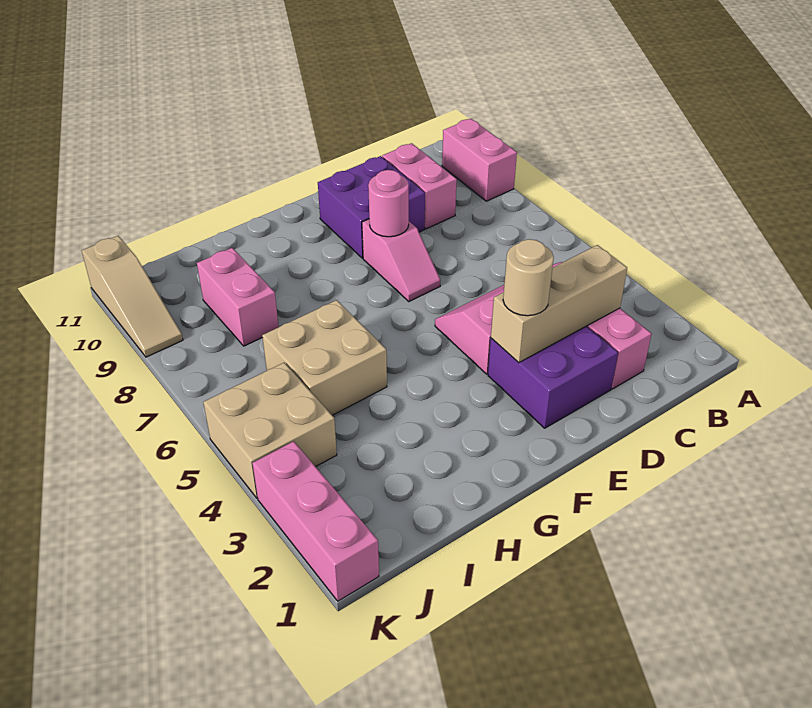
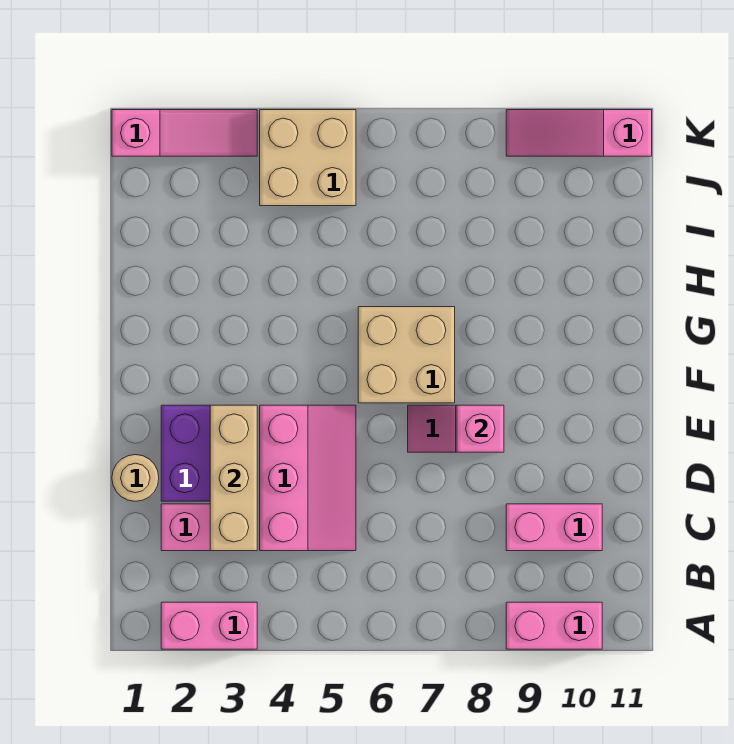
purple brick D9:E10 level 1 -> none
tan round brick E3 level 3 -> tan round brick D1 level 1
pink round brick E8 level 2 -> pink brick E8 level 2
tan brick H5:I6 level 1 -> tan brick F6:G7 level 1
pink brick I8:I9 level 1 -> pink brick A2:A3 level 1
pink brick K1:K3 level 1 -> pink slope K1:K3 level 1 top 1
tan slope K9:K11 level 1 top 11 -> pink slope K9:K11 level 1 top 11

